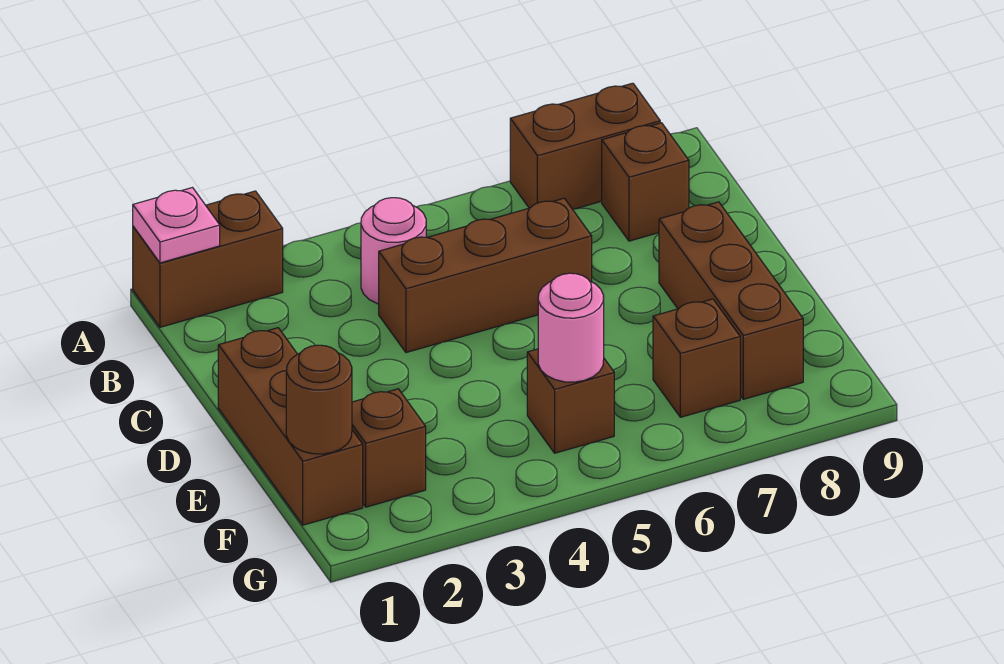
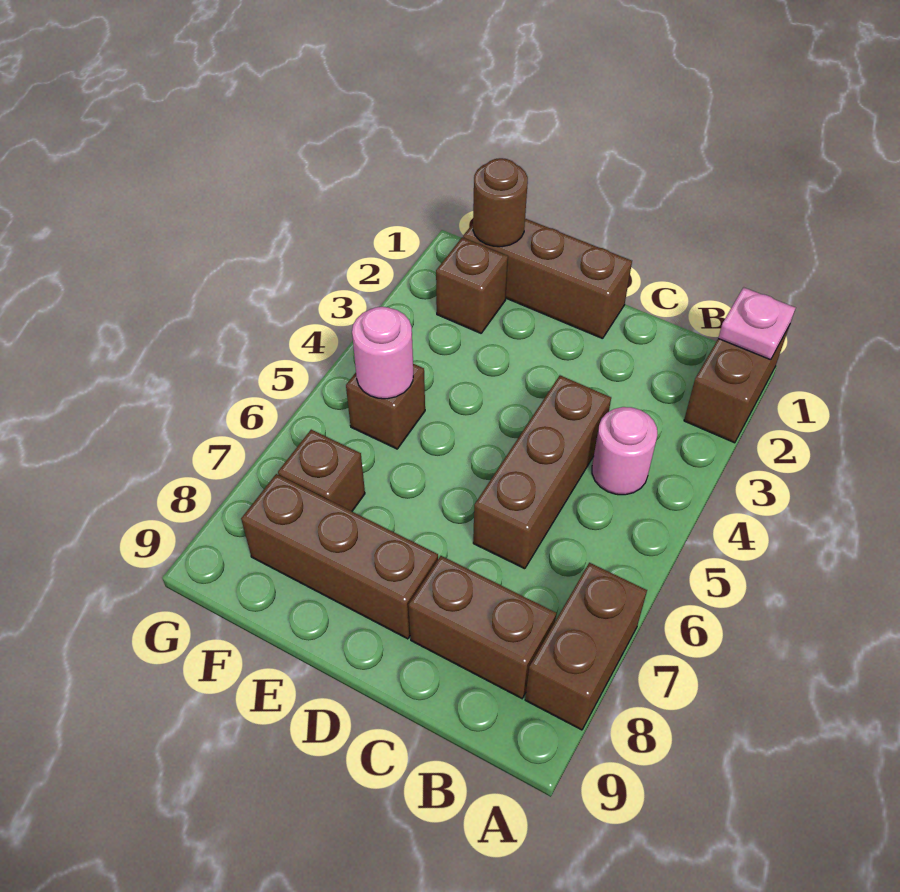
brown brick B8 level 1 -> brown brick B8:C8 level 1

